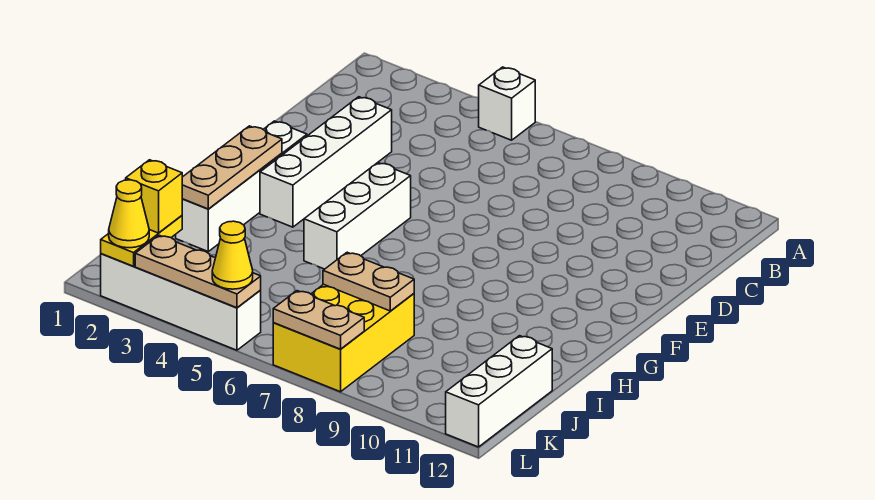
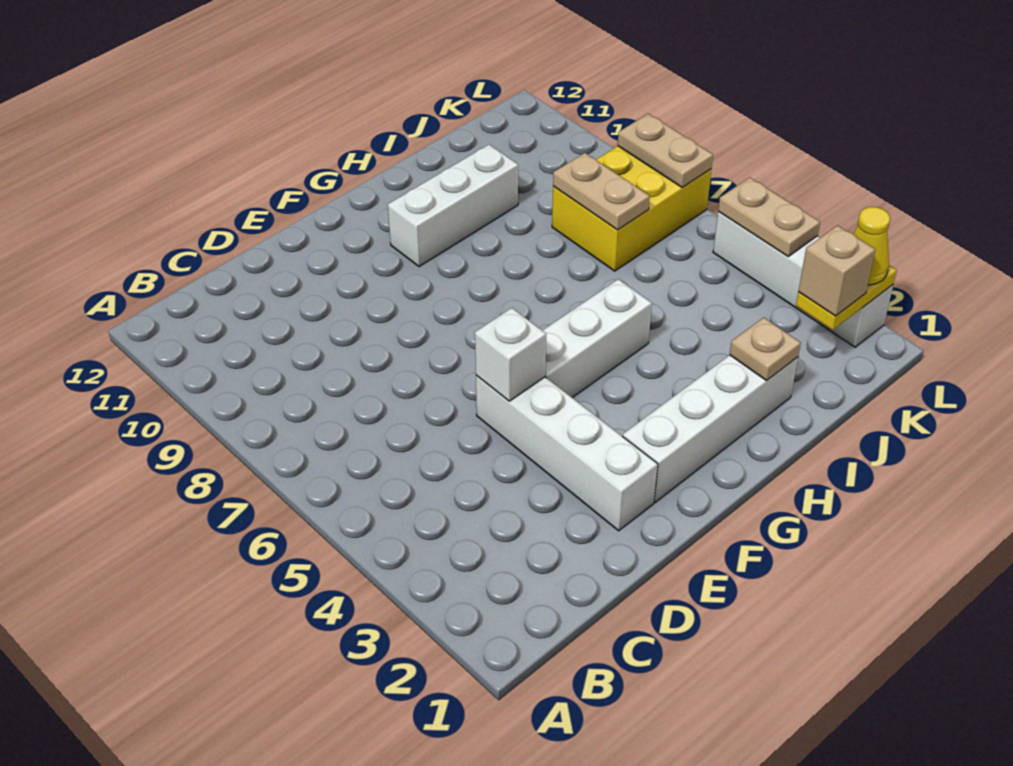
white brick A5 level 1 -> white brick E5 level 2
white brick D3:G3 level 1 -> white brick E2:E5 level 1
tan plate G2:I2 level 2 -> tan plate I2 level 2
white brick J12:L12 level 1 -> white brick G10:I10 level 1
yellow brick K2 level 3 -> tan brick K2 level 3
tan plate L3:L5 level 2 -> tan plate L4:L5 level 2
yellow cone L5 level 3 -> none

